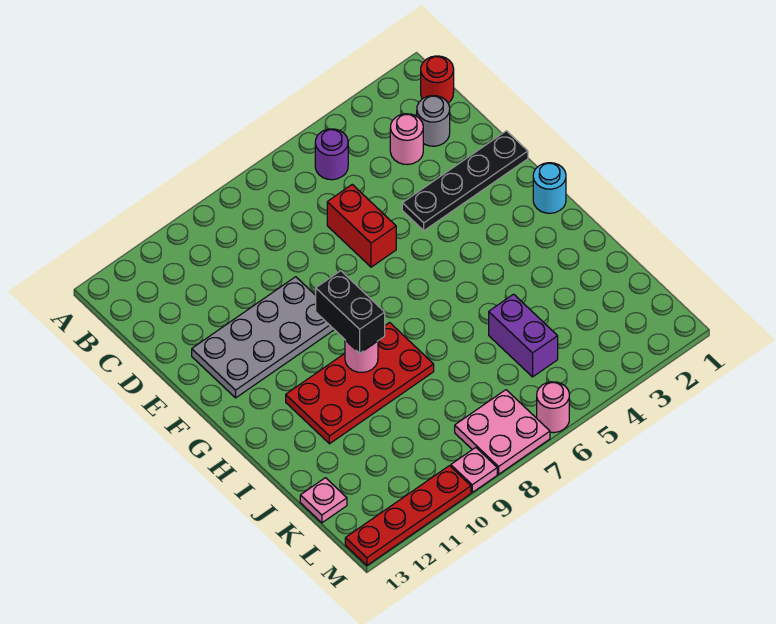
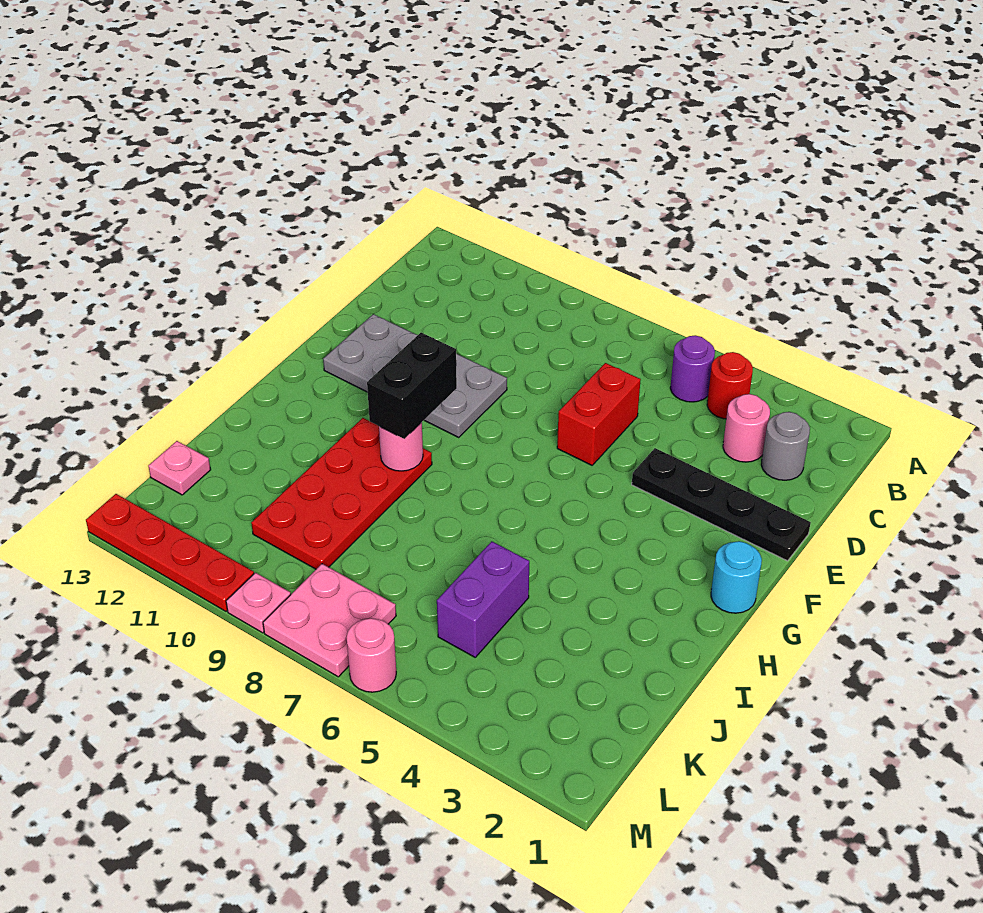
red round brick B1 level 1 -> red round brick B4 level 1
red plate H8:I11 level 1 -> red plate H9:K10 level 1

